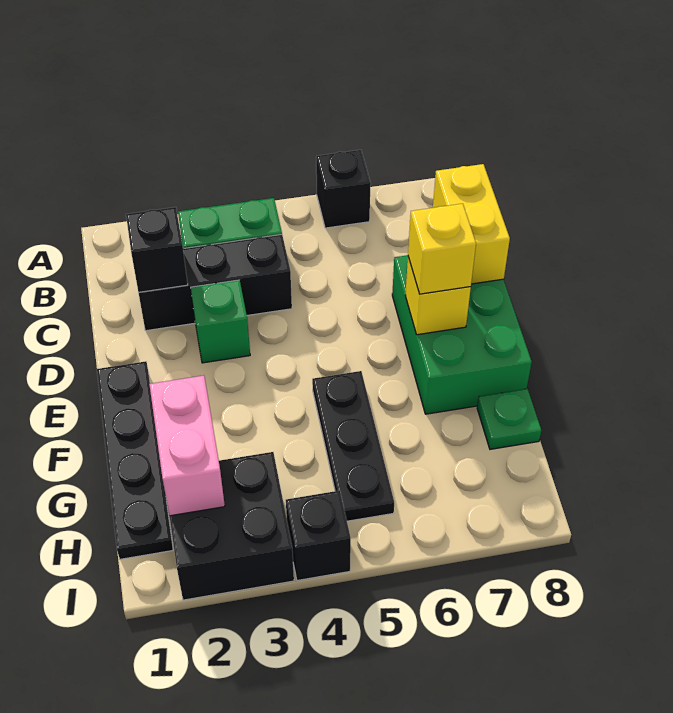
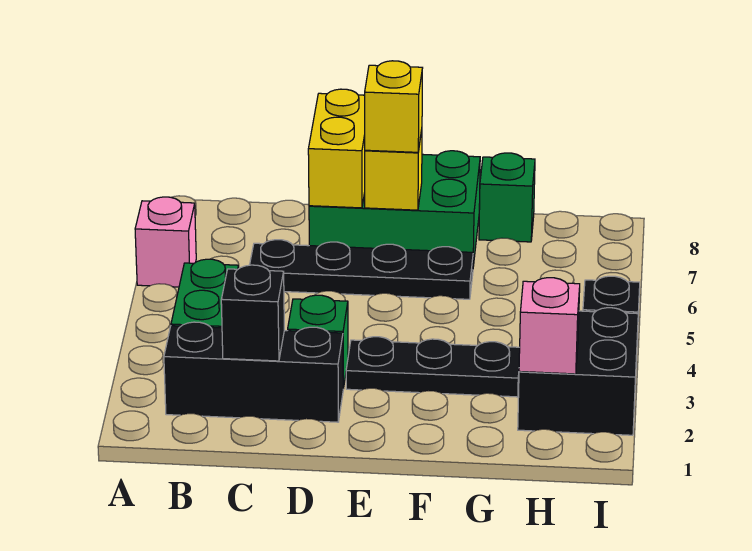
black brick A6 level 1 -> pink brick A6 level 1
black brick C2:C4 level 1 -> black brick B2:D2 level 1
yellow brick C8:D8 level 2 -> yellow brick D7:D8 level 2
black plate E1:H1 level 1 -> black plate C6:F6 level 1
black plate F5:H5 level 1 -> black plate E3:G3 level 1
pink brick G2:H2 level 2 -> pink brick H2 level 2
green plate G8 level 1 -> green brick G8 level 1

